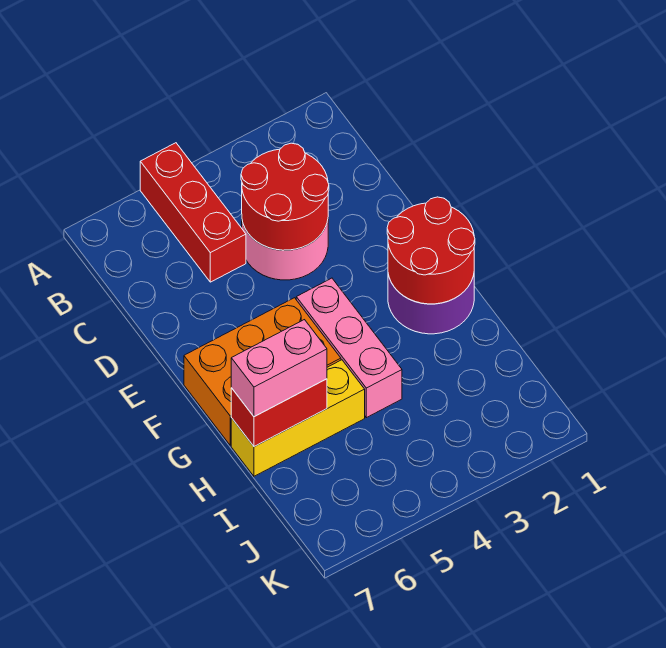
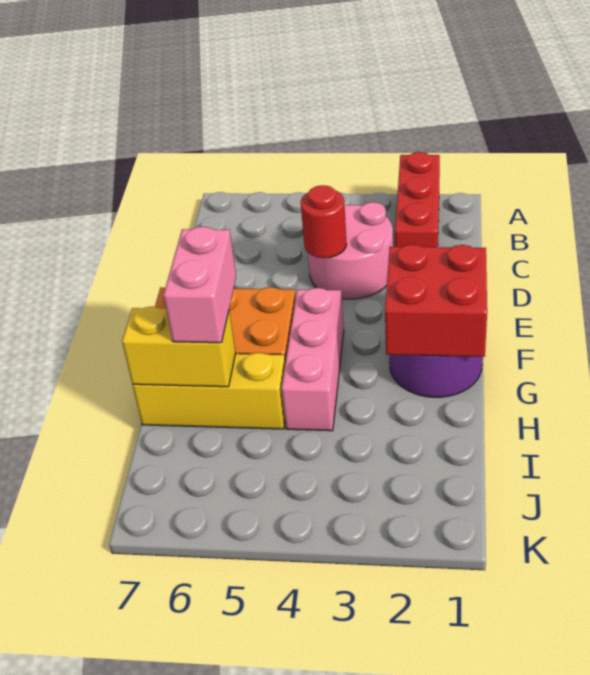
red brick A5:C5 level 1 -> red brick A2:C2 level 1
red round brick C3:D4 level 2 -> red round brick D4 level 2
red round brick F1:G2 level 2 -> red brick F1:G2 level 2
red brick H6:H7 level 2 -> yellow brick H6:H7 level 2
pink brick H6:H7 level 3 -> pink brick G6:H6 level 3

